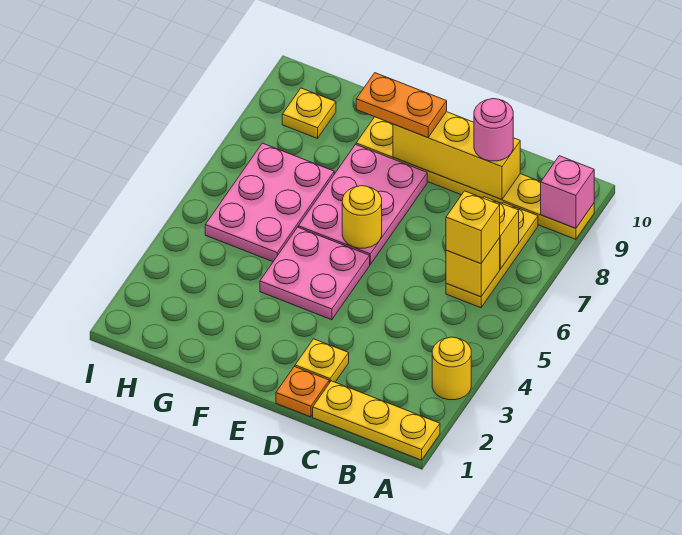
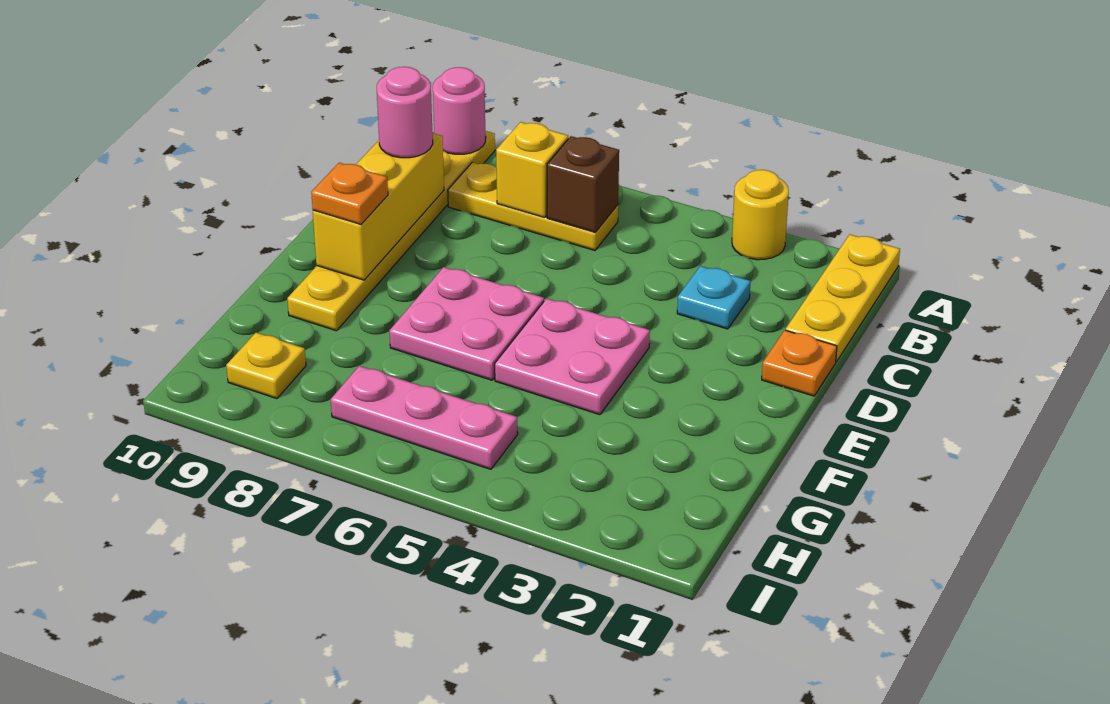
pink brick A9 level 2 -> pink round brick A9 level 2
yellow brick B6 level 2 -> brown brick B6 level 2
yellow brick B6 level 3 -> none
none -> cyan plate C3 level 1
yellow plate D2 level 1 -> none
pink plate E6:F8 level 1 -> pink plate E6:F7 level 1
yellow round brick E6 level 2 -> none
orange plate E9:F9 level 3 -> orange plate E9 level 3
pink plate G5:H7 level 1 -> pink plate H5:H7 level 1

